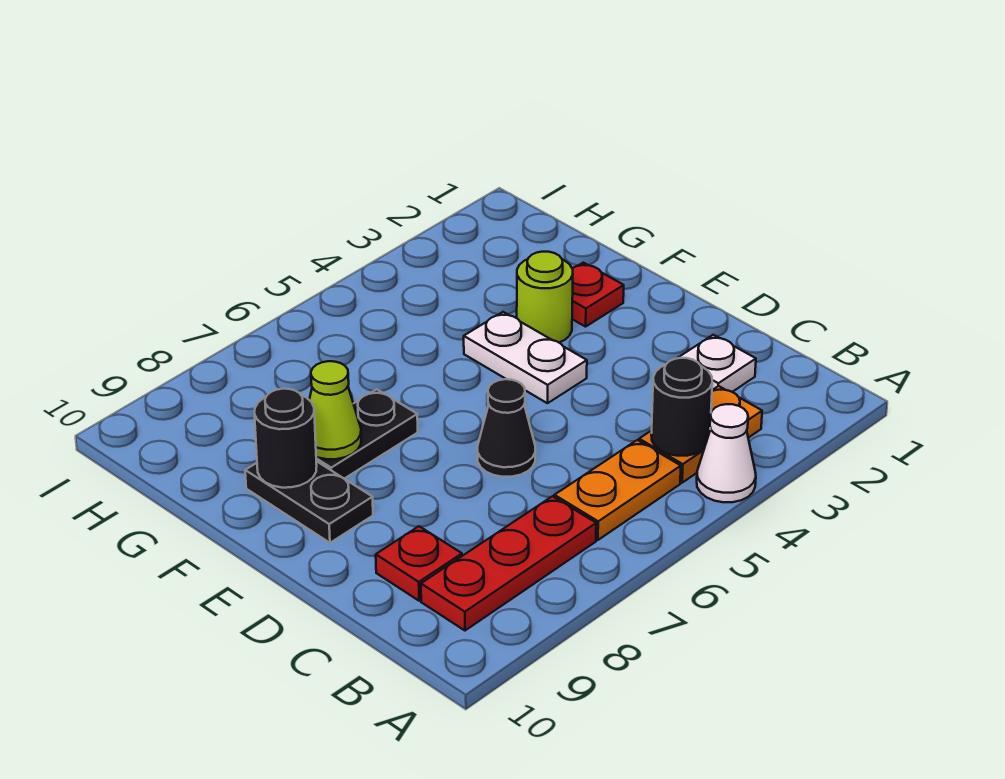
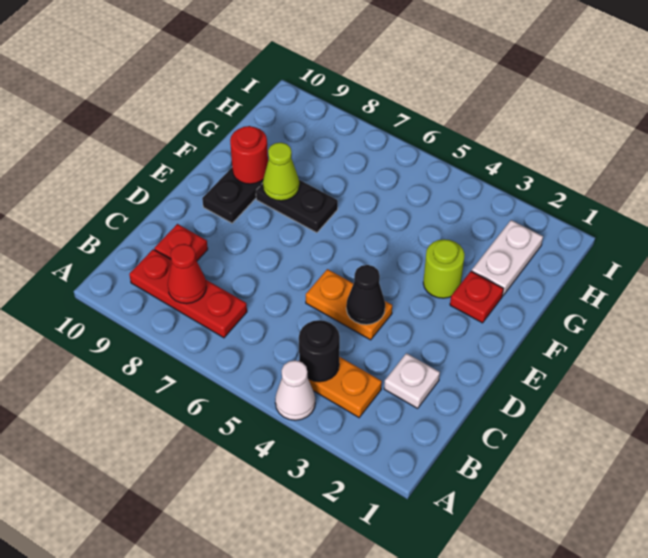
orange plate B5:B6 level 1 -> orange plate D4:D5 level 1
none -> red cone B8 level 2
black cone D6 level 1 -> black cone D4 level 2
white plate E4:F4 level 1 -> white plate G2:H2 level 1
black round brick F9 level 2 -> red round brick F9 level 2

